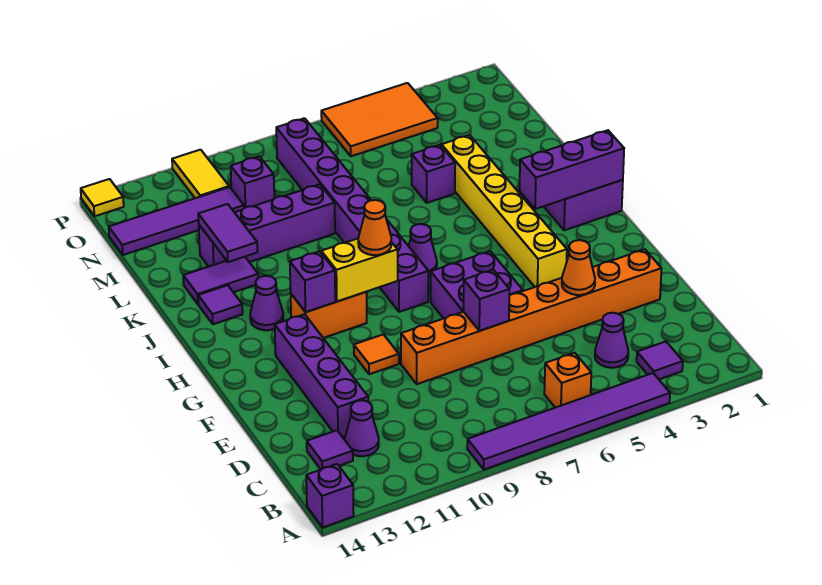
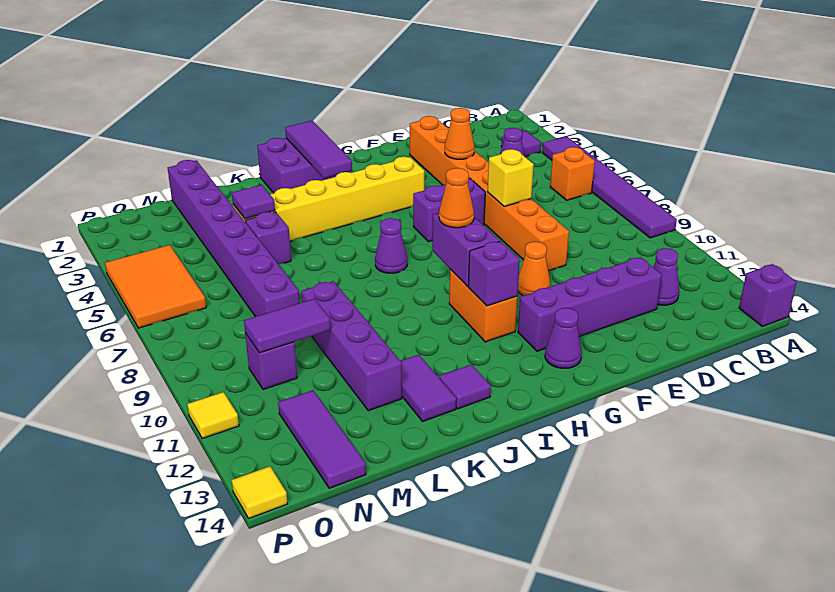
purple tile C13 level 1 -> purple tile L4 level 2
purple brick E7 level 2 -> yellow brick E7 level 2
purple brick F6:G7 level 1 -> purple brick F6:G6 level 1
orange tile F10 level 1 -> orange cone F10 level 1
purple brick H8:O8 level 1 -> purple brick M1:M8 level 1
yellow brick H9:H10 level 2 -> purple brick H9:H10 level 2
purple brick I1:I3 level 2 -> purple tile I1:I3 level 2
purple cone I12 level 1 -> purple cone G13 level 1
purple tile K12:L12 level 2 -> purple tile M10:N10 level 2
purple tile N11:N14 level 1 -> purple tile N12:N14 level 1
yellow tile O11:P11 level 1 -> yellow tile P11 level 1

